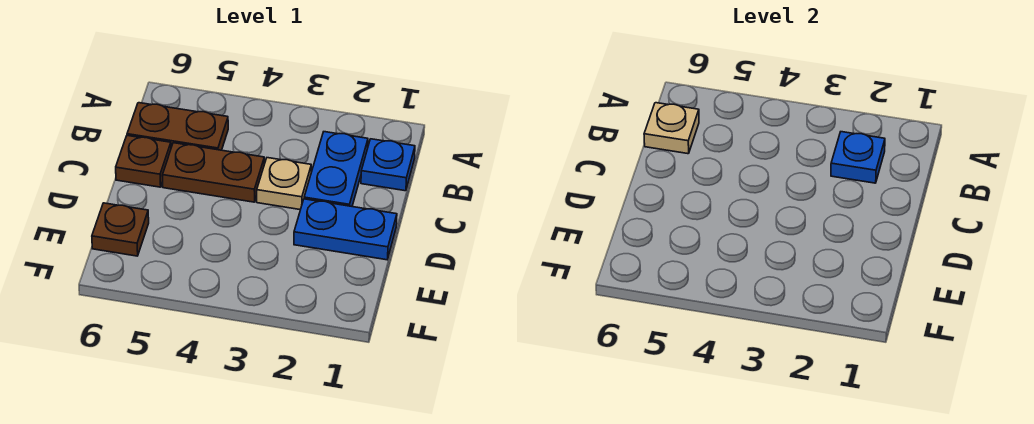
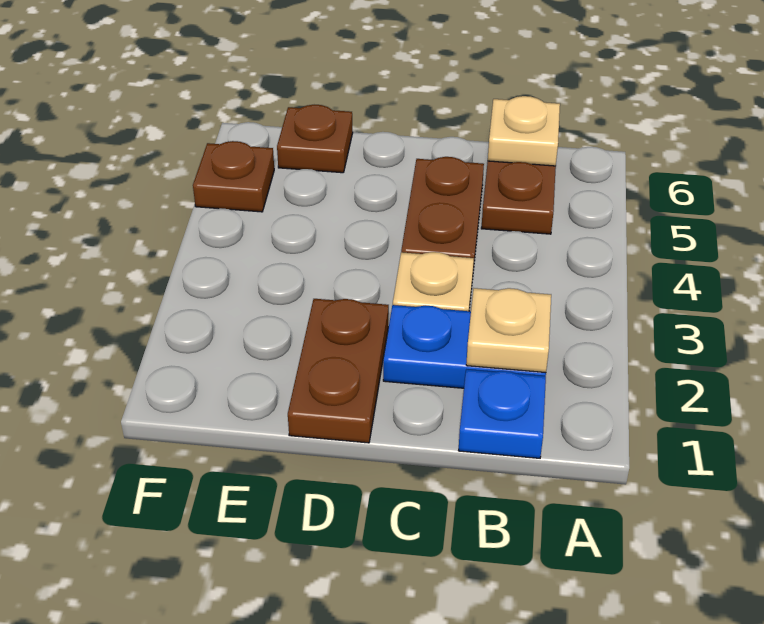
blue plate B2 level 2 -> tan plate B2 level 2
brown plate C6 level 1 -> brown plate F5 level 1
blue plate D1:D2 level 1 -> brown plate D1:D2 level 1

